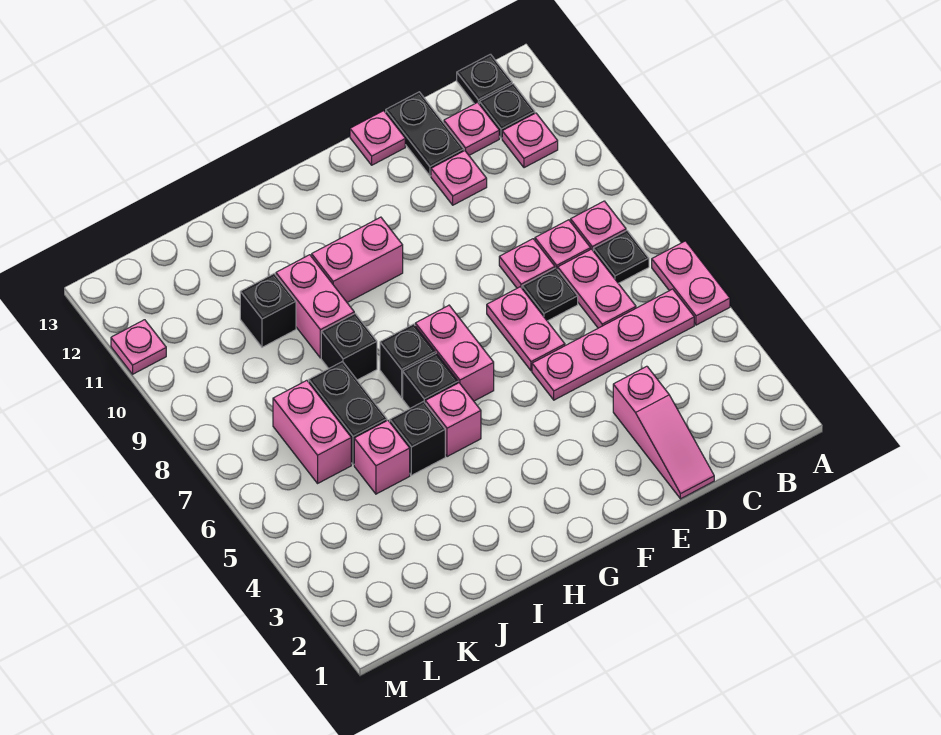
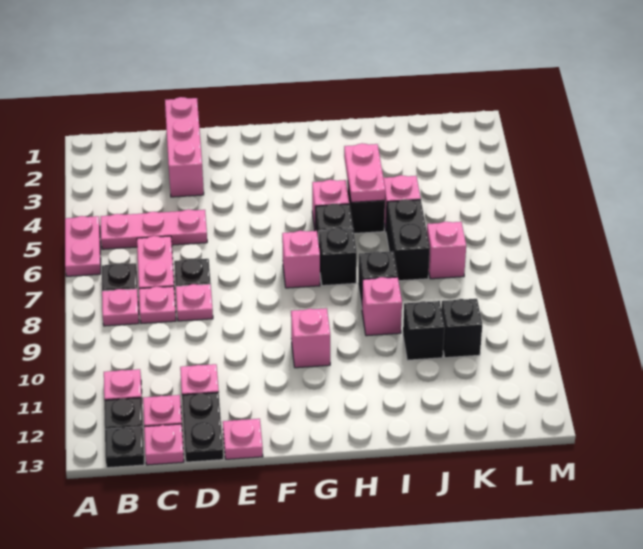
pink plate B5:E5 level 1 -> pink plate B5:D5 level 1
pink slope D1:D3 level 1 top 3 -> pink brick D1:D3 level 1
pink plate E6:E7 level 1 -> pink plate I4:I5 level 2
pink brick G6:G7 level 1 -> pink brick G7 level 1
pink brick G10:H10 level 1 -> pink brick G10 level 1
pink brick I9:I10 level 1 -> pink brick I9 level 1
pink brick K6:K7 level 1 -> pink brick K7 level 1
none -> black brick K10 level 1
pink plate M11 level 1 -> pink plate C13 level 1

